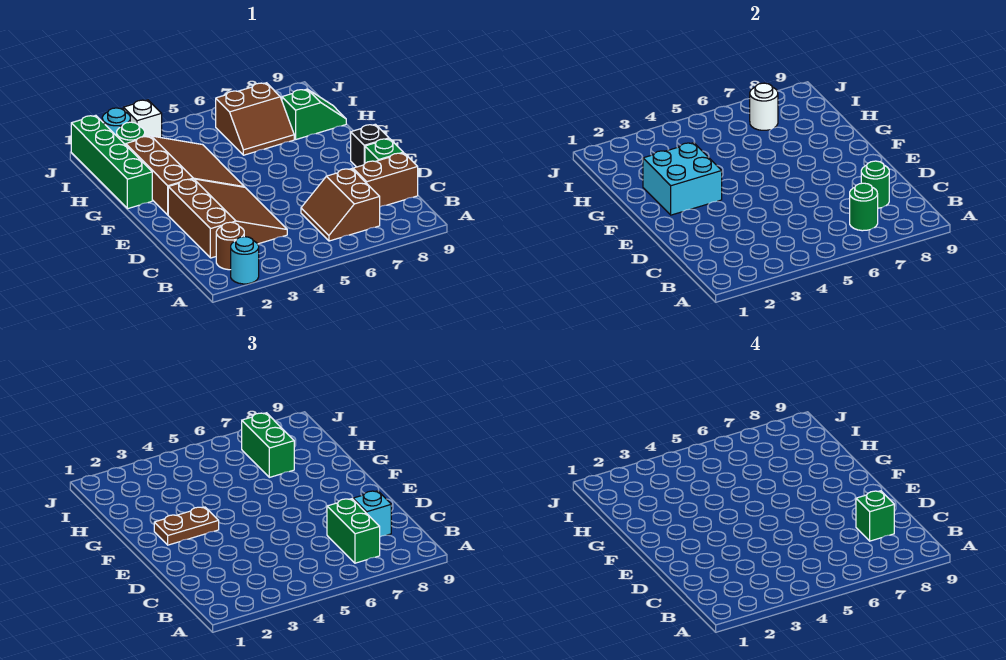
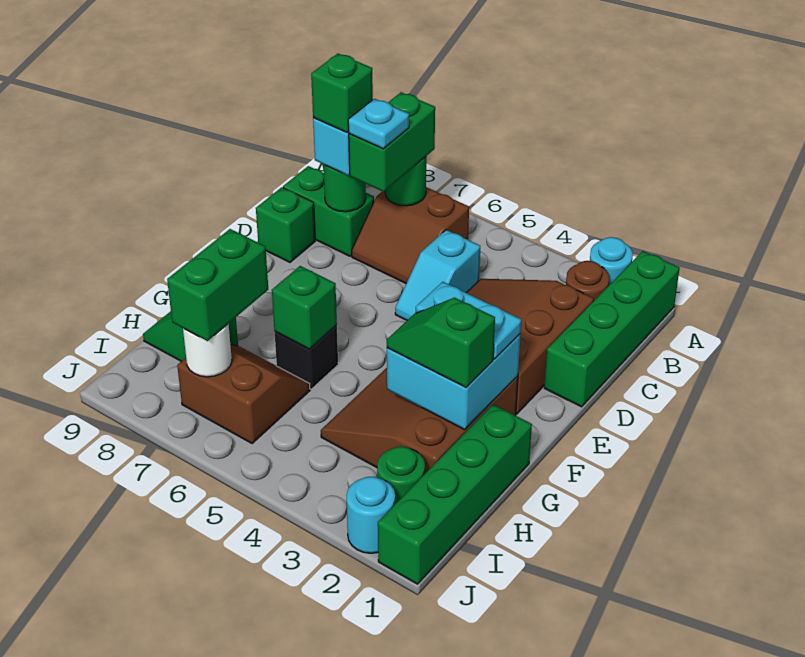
none -> green brick A1:D1 level 1
brown slope B6:C7 level 1 top 7 -> brown slope B6:C7 level 1 top B
none -> cyan slope C5:D5 level 1 top C
none -> cyan plate C7 level 4
brown brick C8:C9 level 1 -> green brick C8:C9 level 1
black brick E9 level 1 -> black brick G6 level 1
brown plate F2:F3 level 3 -> cyan plate F2:F3 level 3
none -> green slope G2:G3 level 3 top 2
none -> green brick G6 level 2
white brick J3 level 1 -> none

